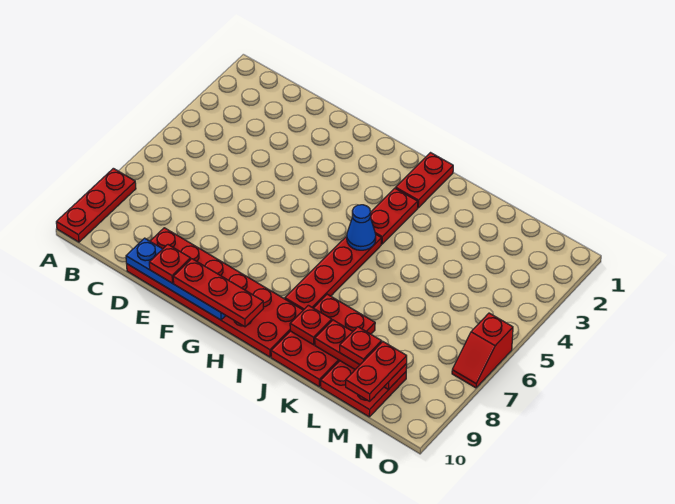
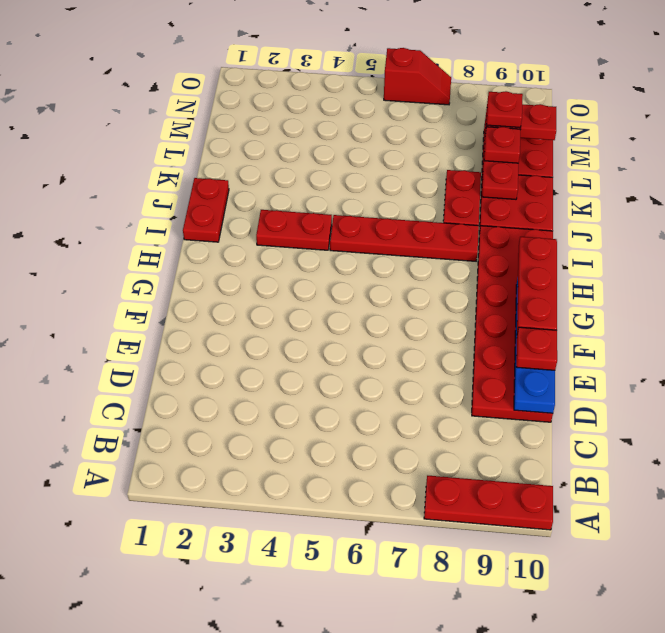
red plate I1:I2 level 1 -> red plate I1:J1 level 1
blue cone I5 level 2 -> none
red plate J9 level 2 -> red plate M9 level 4

